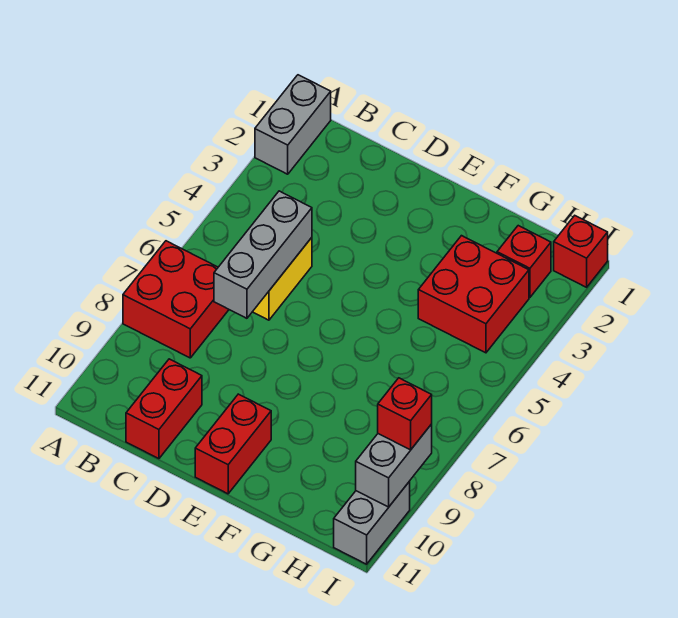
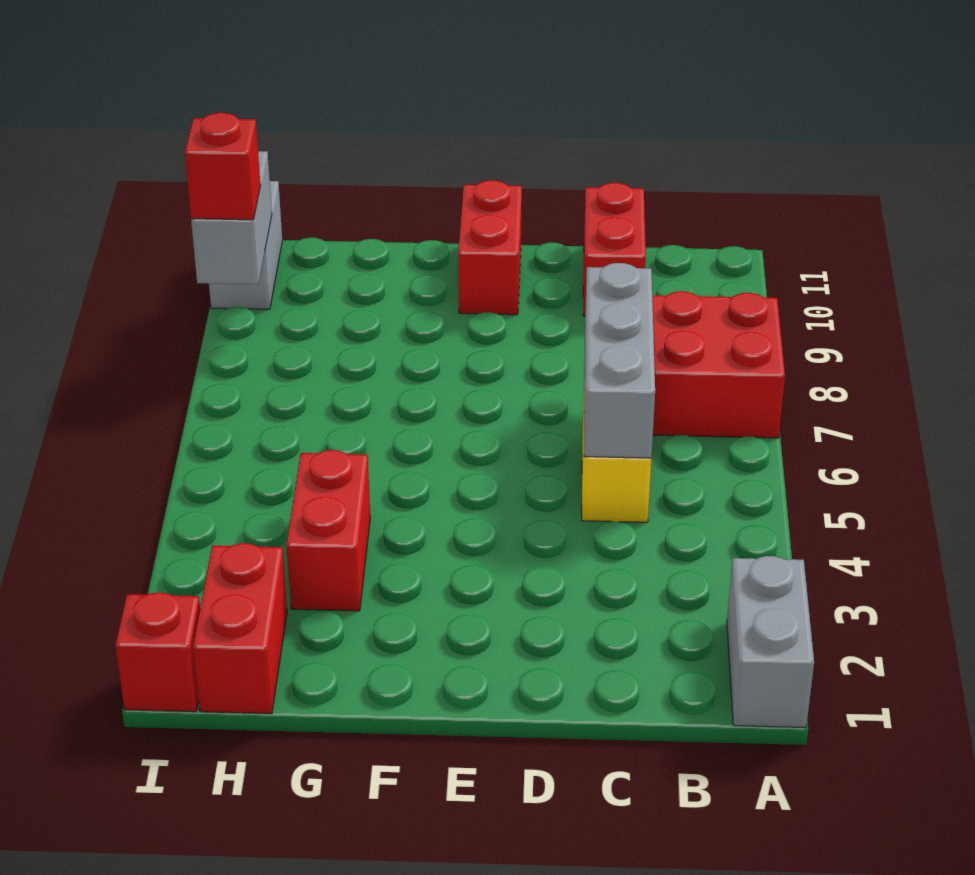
red brick G3:H4 level 1 -> red brick G3:G4 level 1
red brick H2 level 1 -> red brick H1:H2 level 1

